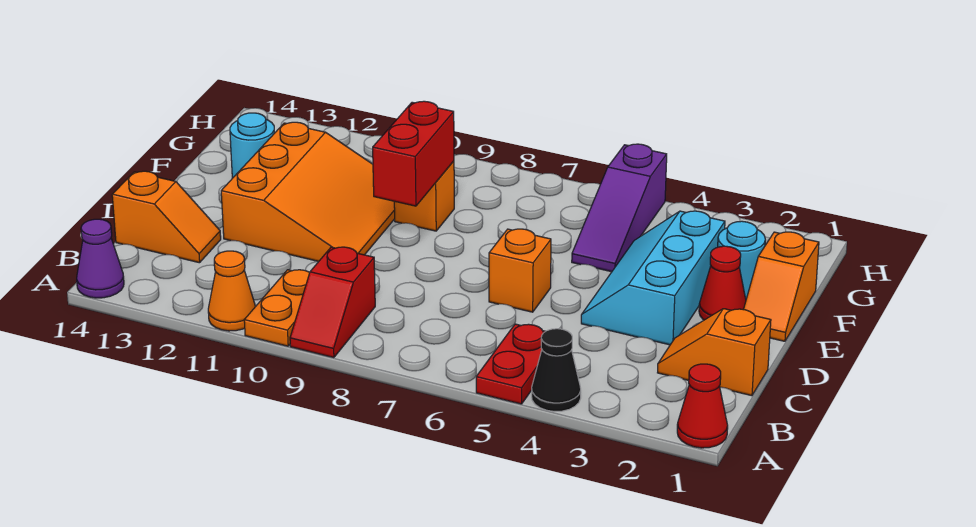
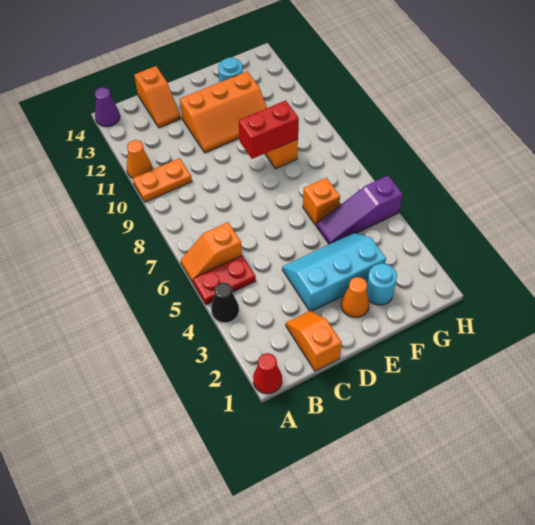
red slope A9:B9 level 1 top B -> none
orange brick D6 level 1 -> orange brick F6 level 1
orange slope D10:F12 level 1 top 12 -> orange slope D11:F12 level 1 top 12
orange slope E1:F1 level 1 top F -> orange slope A6:B6 level 1 top B
red cone E2 level 1 -> orange cone E2 level 1

